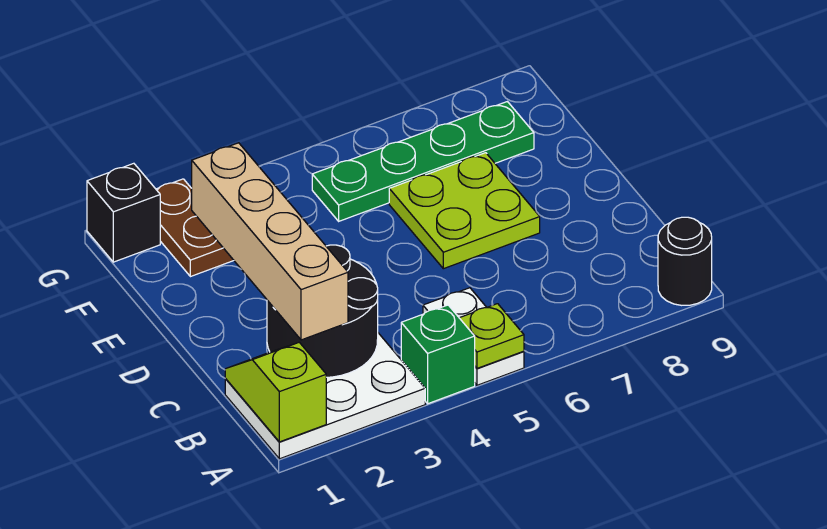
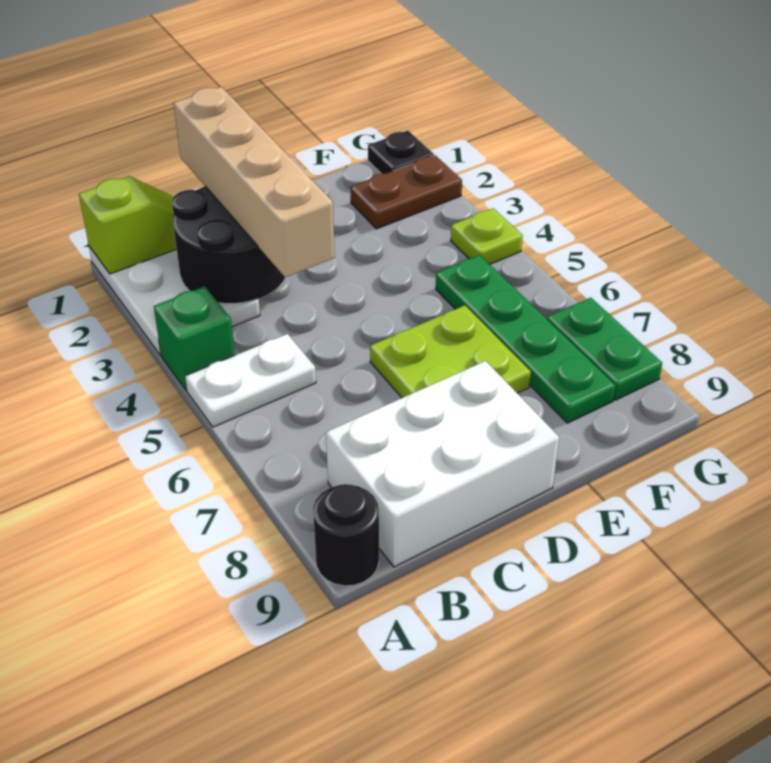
lime plate A5 level 2 -> lime plate G4 level 1
tan brick B2:E2 level 3 -> tan brick C1:C4 level 3
none -> white brick B8:D9 level 1
black brick G1 level 1 -> black plate G1 level 1
none -> green plate G7:G8 level 1

